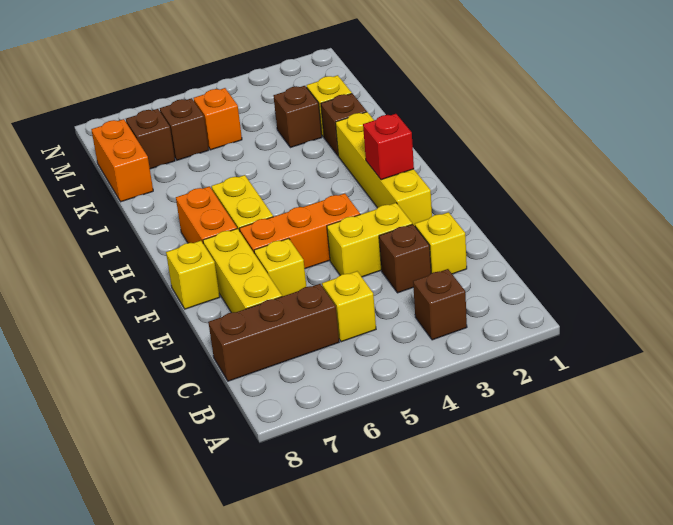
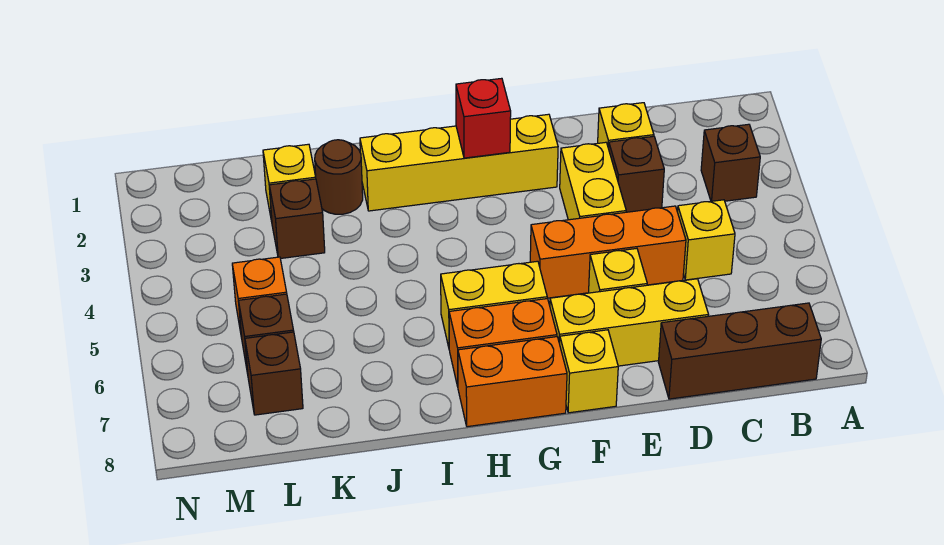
brown brick C6:C8 level 1 -> brown brick B8:D8 level 1
orange brick F4:F6 level 1 -> orange brick D5:F5 level 1
brown brick J2 level 1 -> brown round brick J2 level 1
orange brick K8:L8 level 1 -> orange brick G8:H8 level 1

